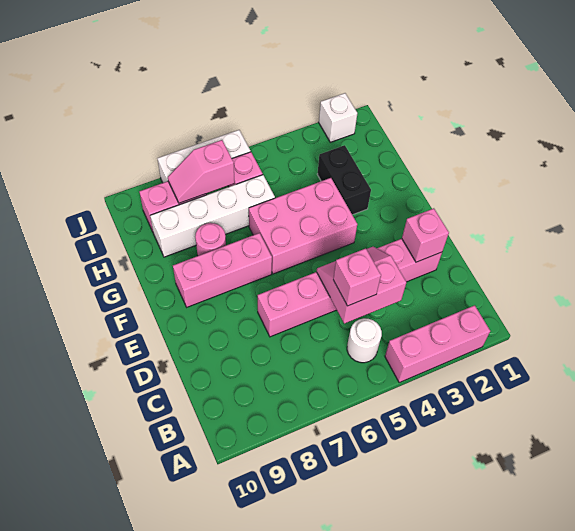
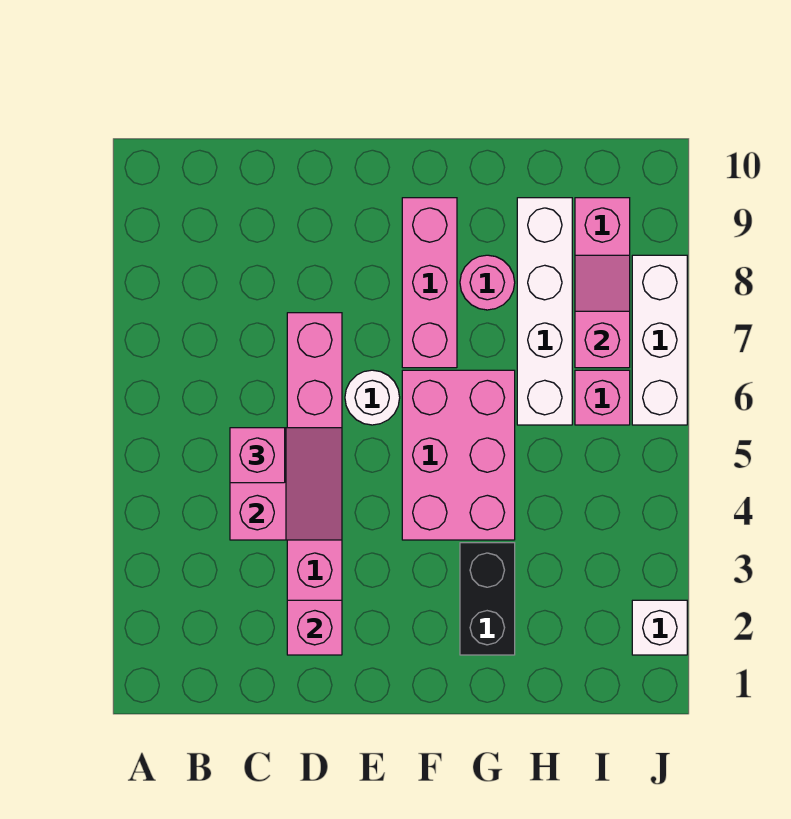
pink brick A2:A4 level 1 -> none
white round brick B5 level 1 -> white round brick E6 level 1
black brick G3:H3 level 1 -> black brick G2:G3 level 1

